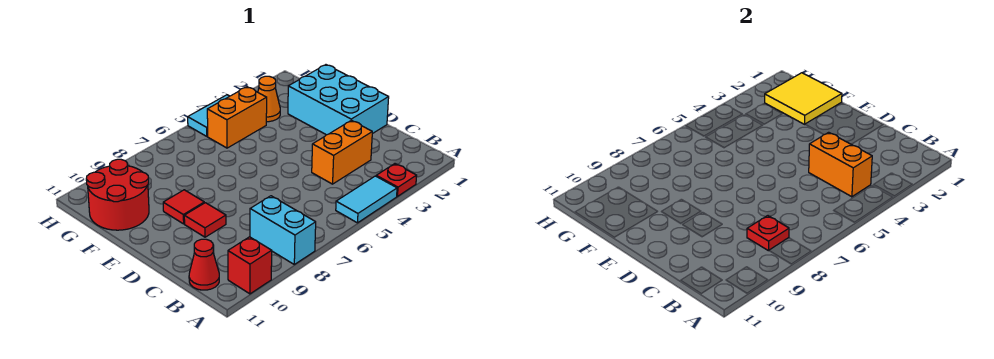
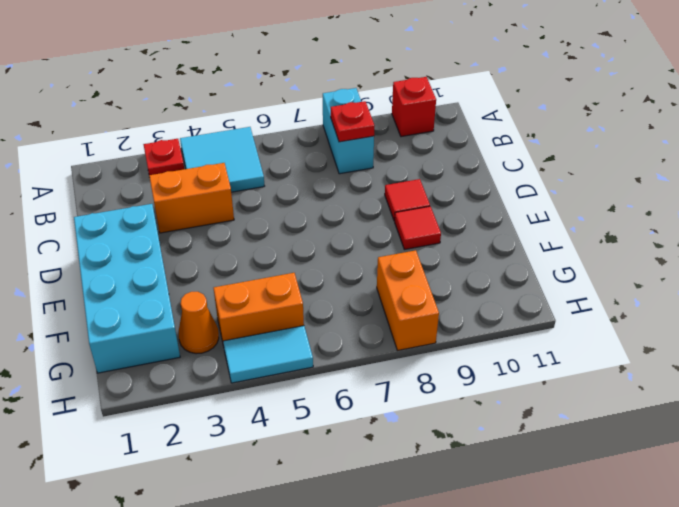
cyan tile A4:A5 level 1 -> cyan tile A4:B5 level 1
orange brick B4:C4 level 2 -> orange brick G8:H8 level 1
red cone B11 level 1 -> none
cyan brick D1:F2 level 1 -> cyan brick D1:G2 level 1
yellow tile F1:G2 level 2 -> none
red round brick F10:G11 level 1 -> none

